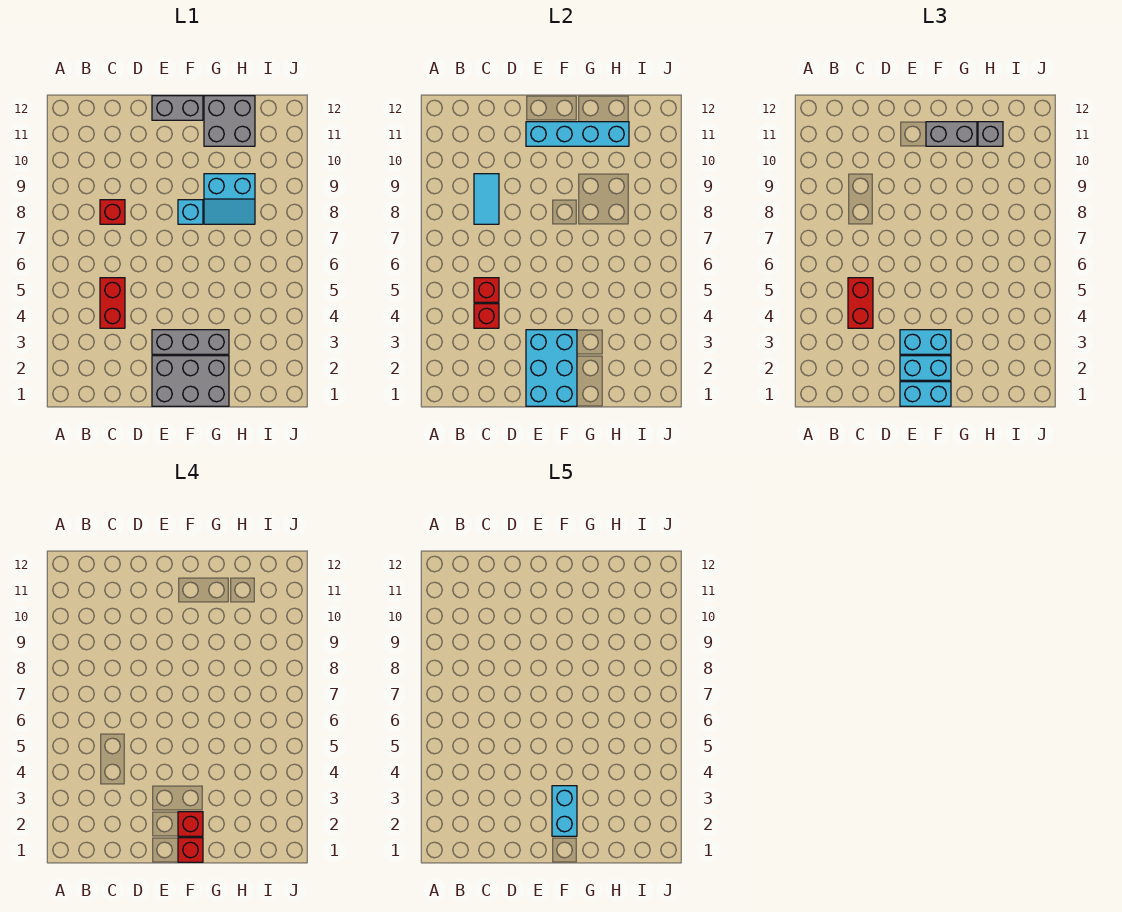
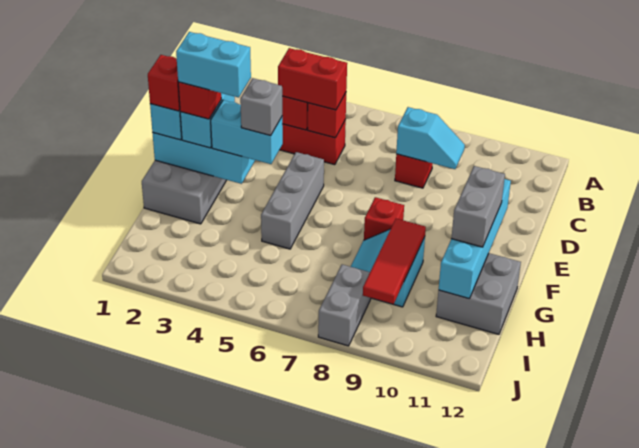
cyan tile C8:C9 level 2 -> cyan slope C8:C9 level 2 top 8
grey brick E3:G3 level 1 -> grey brick E5:G5 level 1
cyan brick E3:F3 level 3 -> cyan brick F3:F4 level 3
grey brick E12:F12 level 1 -> grey brick I8:J8 level 1
cyan brick F8 level 1 -> red brick F8 level 1
none -> red tile G9:I9 level 2
grey brick H11 level 3 -> grey brick F4 level 4

